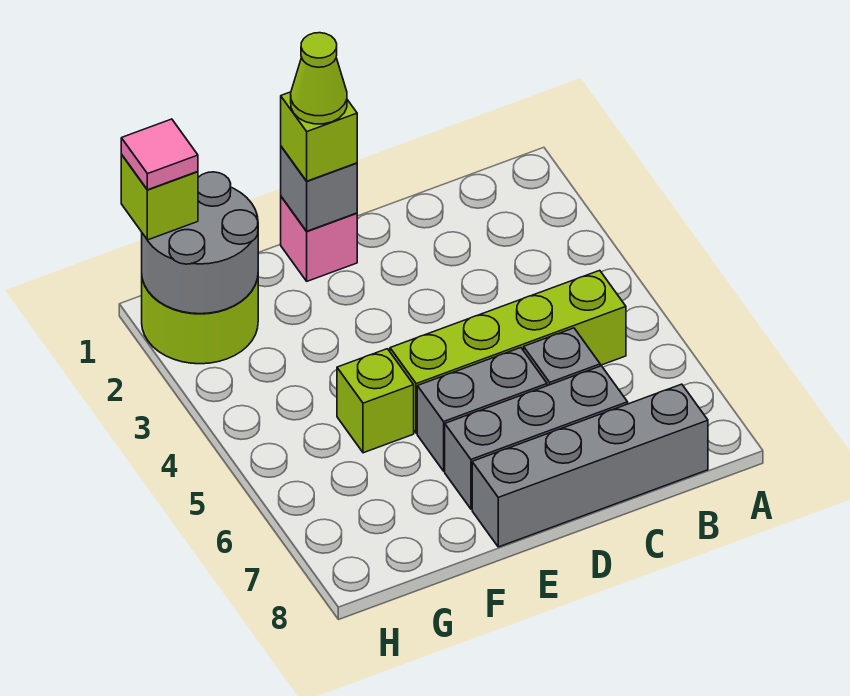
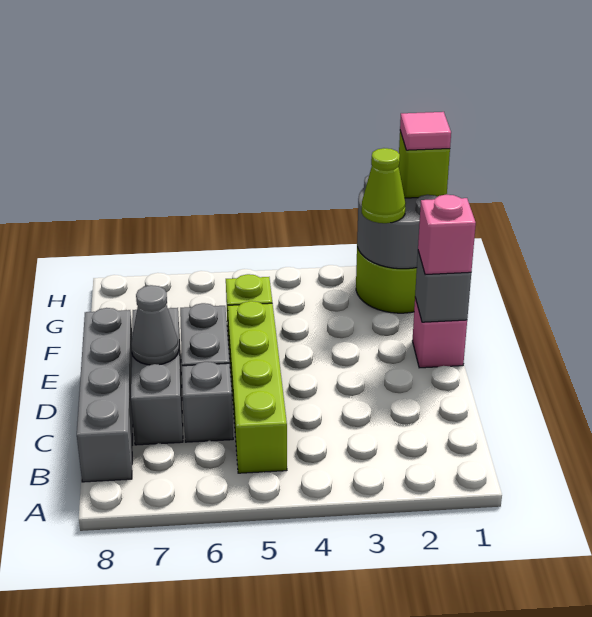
none -> grey cone D7 level 2
lime brick E1 level 3 -> pink brick E1 level 3
lime cone E1 level 4 -> lime cone G2 level 3

